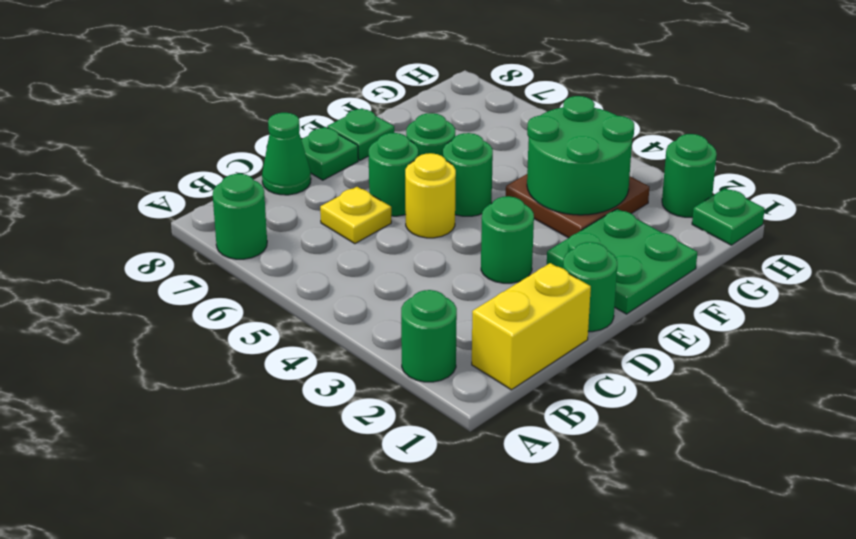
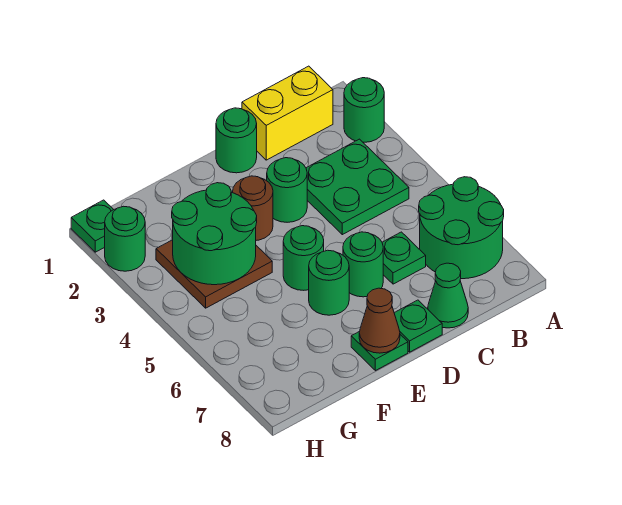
green round brick A7 level 1 -> green round brick A6:B7 level 1
yellow plate C6 level 1 -> green plate C6 level 1
yellow round brick D5 level 1 -> none
green plate E1:F2 level 1 -> green plate B3:C4 level 1
none -> brown round brick E3 level 1
none -> brown cone E8 level 2

